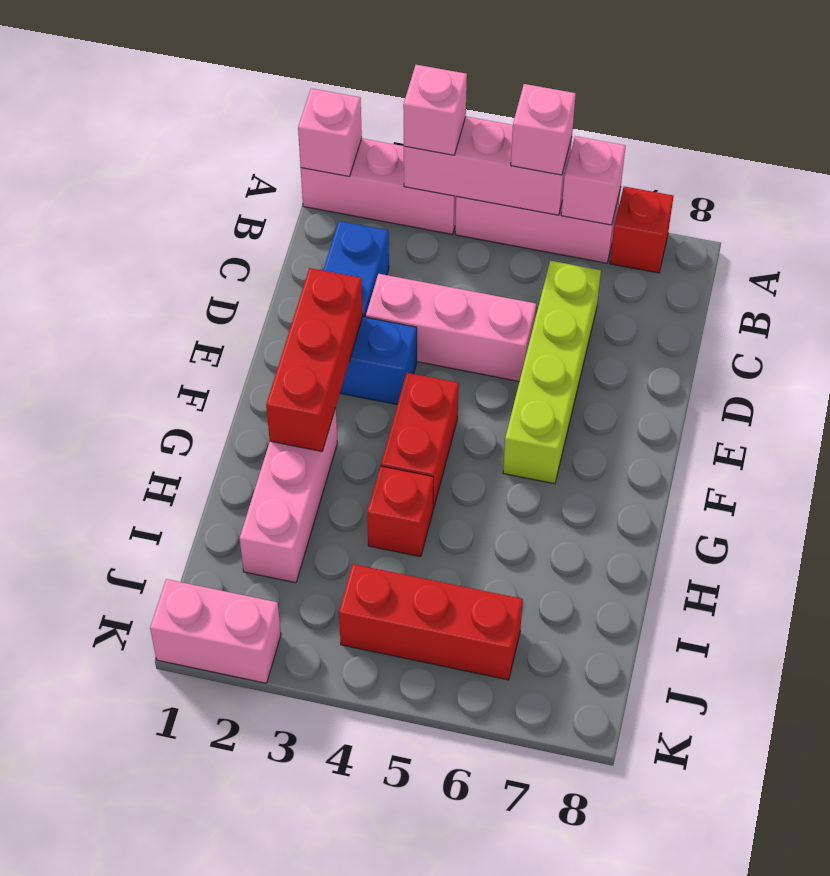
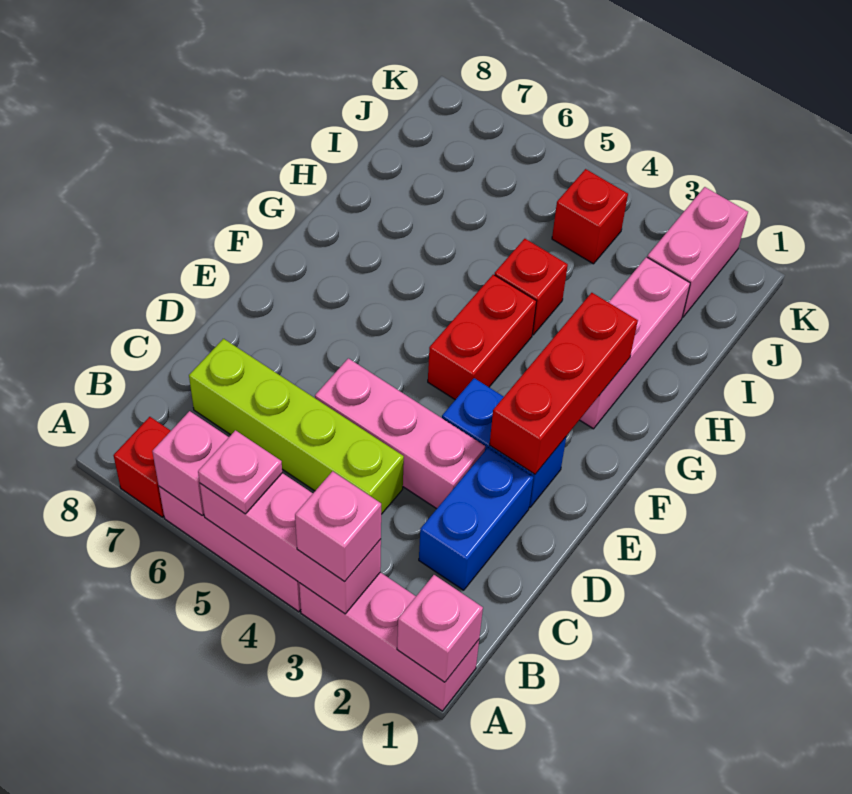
pink brick A5 level 3 -> pink plate A5 level 3
lime brick C6:F6 level 1 -> lime brick C4:C7 level 1
red brick J4:J6 level 1 -> red brick J4 level 1
pink brick K1:K2 level 1 -> pink brick J2:K2 level 1

